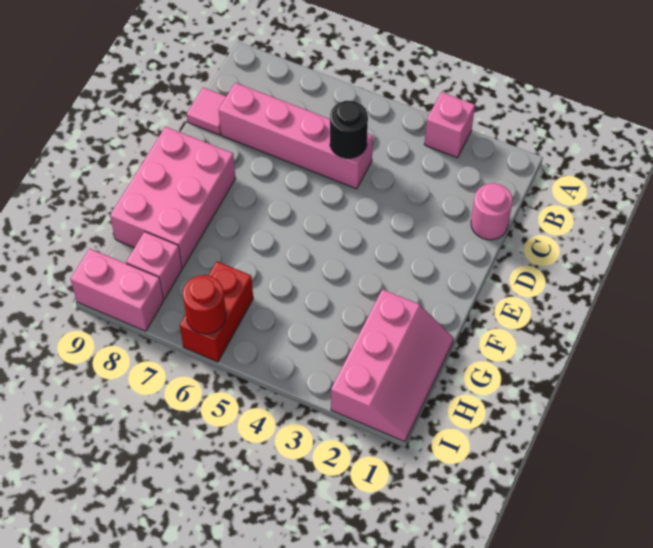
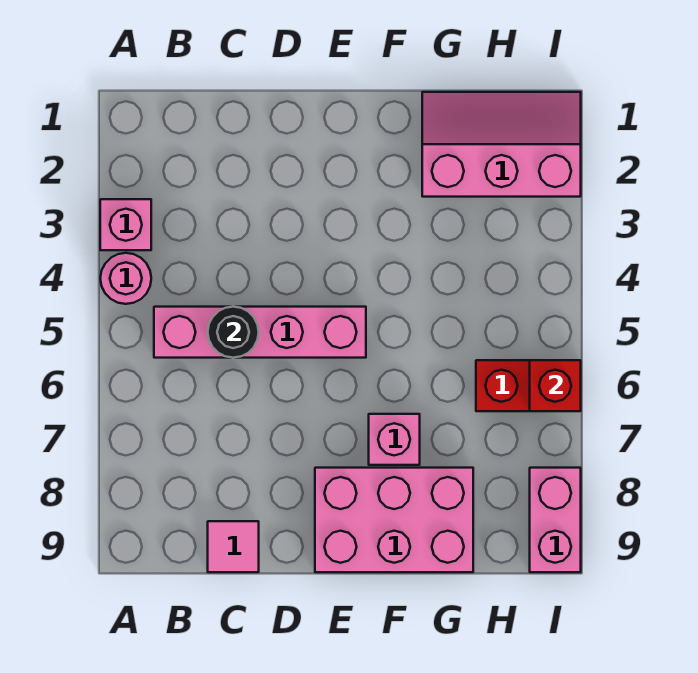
pink round brick C1 level 1 -> pink round brick A4 level 1
pink brick C5:C8 level 1 -> pink brick B5:E5 level 1
pink brick H8 level 1 -> pink brick F7 level 1
red round brick I6 level 2 -> red brick I6 level 2

